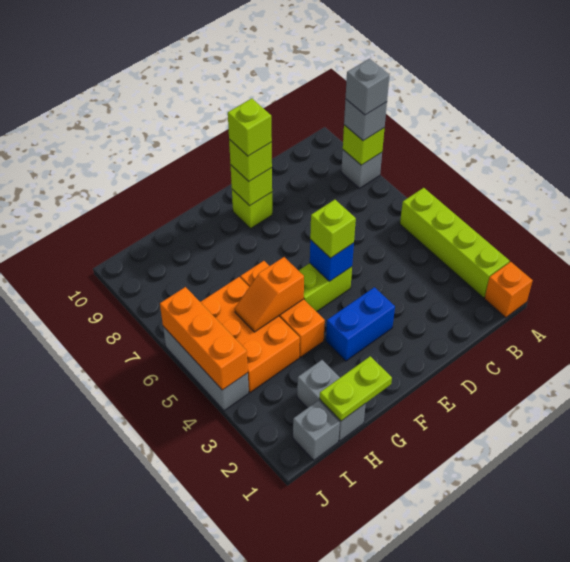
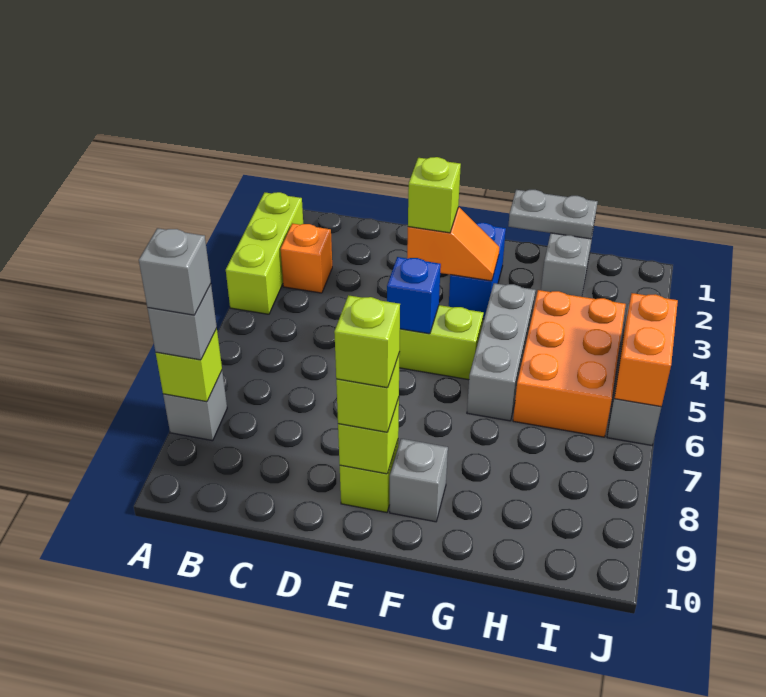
orange brick A1 level 1 -> orange brick B3 level 1
lime brick A2:A5 level 1 -> lime brick A2:A4 level 1
blue brick E3:F3 level 1 -> blue brick F2:F3 level 1
lime brick E5 level 3 -> lime brick E3 level 3
lime plate G1:H1 level 2 -> grey plate G1:H1 level 2
orange brick G4:G6 level 1 -> grey brick G4:G6 level 1
orange slope G5:H5 level 2 top G -> orange slope E3:F3 level 2 top E
grey brick I1 level 1 -> grey brick F9 level 1
orange brick J4:J6 level 2 -> orange brick J5:J6 level 2

